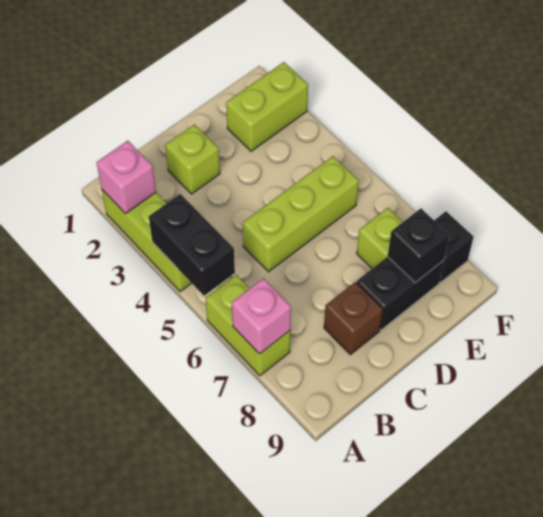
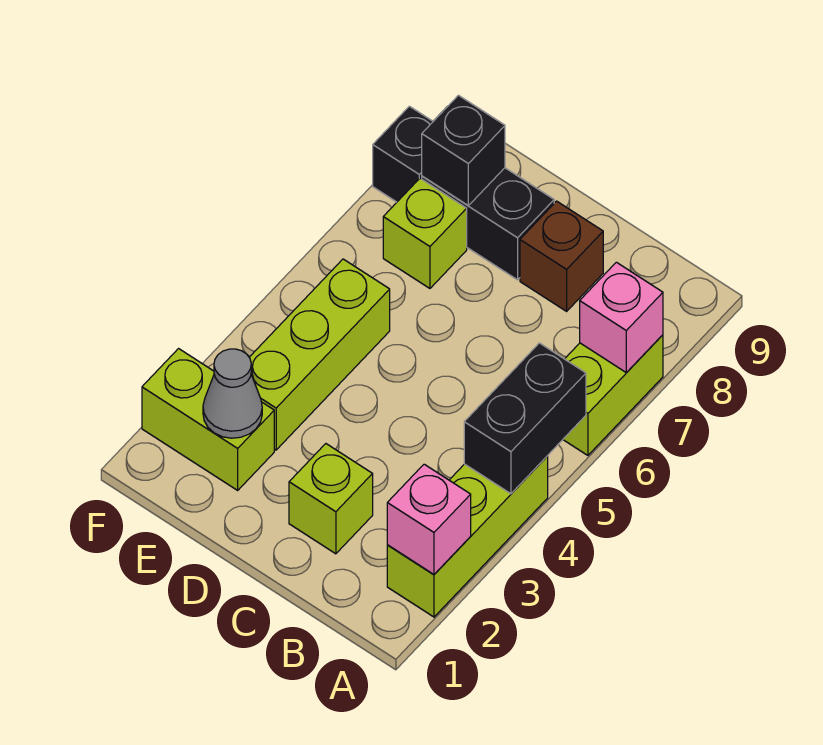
lime brick C5:E5 level 1 -> lime brick E3:E5 level 1
none -> grey cone E2 level 2

